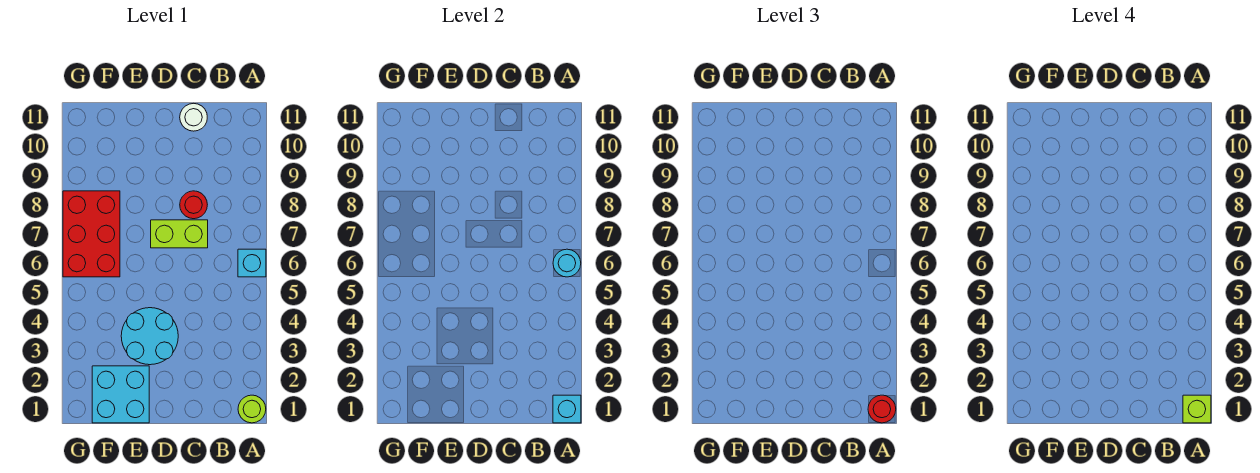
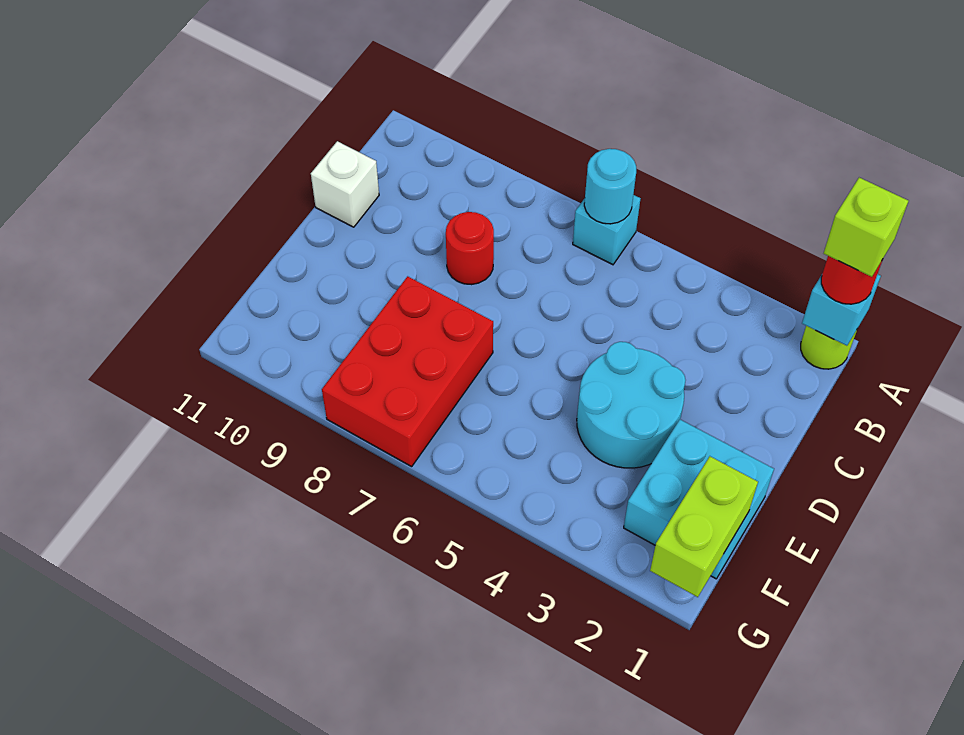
lime brick C7:D7 level 1 -> lime brick F1:G1 level 2
white round brick C11 level 1 -> white brick C11 level 1
red brick F6:G8 level 1 -> red brick E7:G8 level 1

